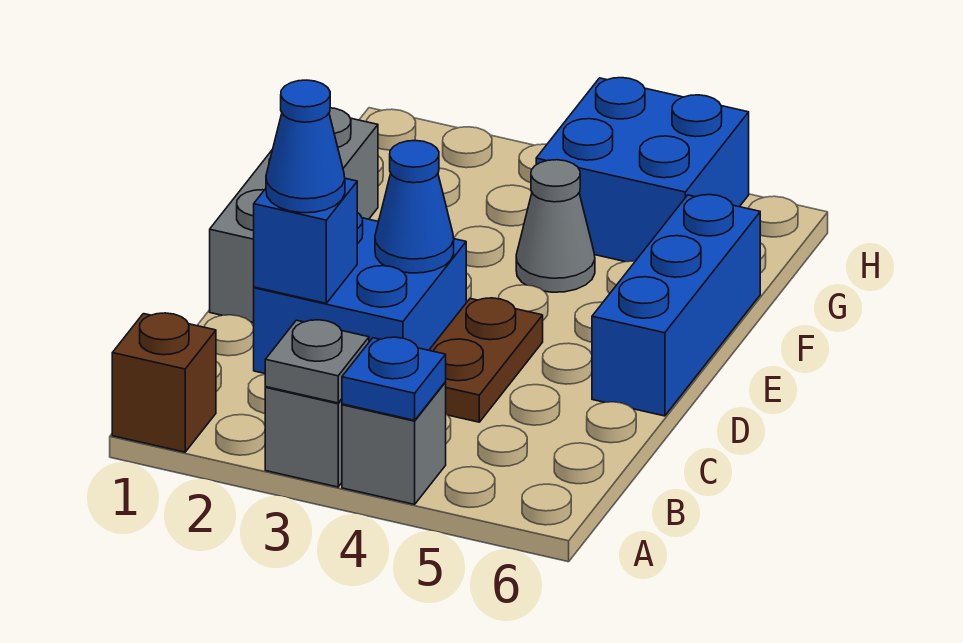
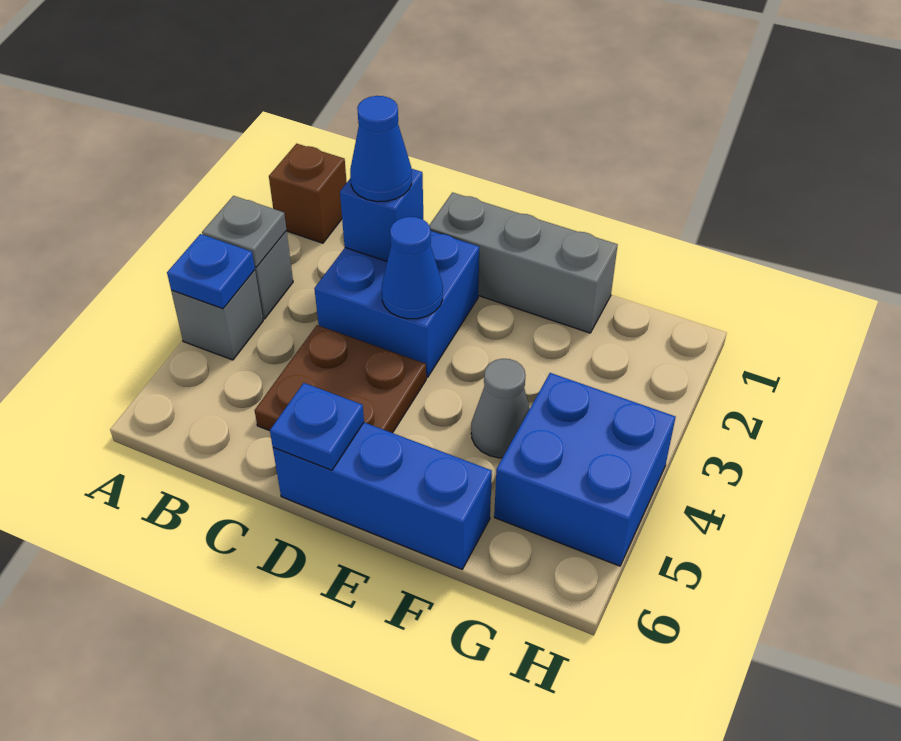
brown plate C4:D4 level 1 -> brown plate C4:D5 level 1
none -> blue plate D6 level 2

